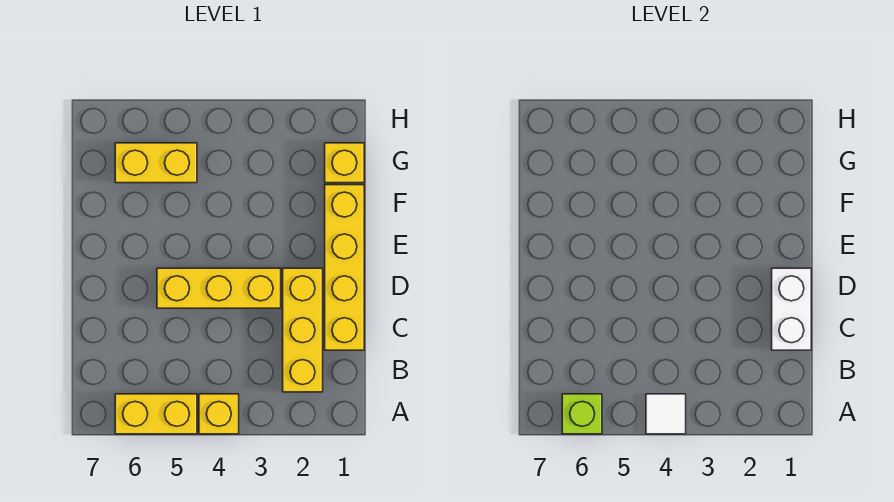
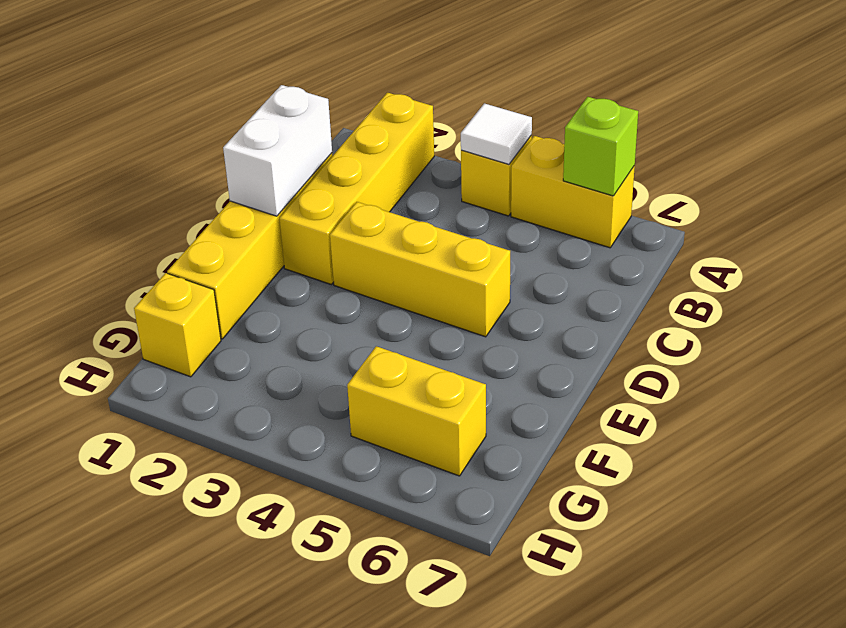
yellow brick B2:D2 level 1 -> yellow brick A2:D2 level 1

